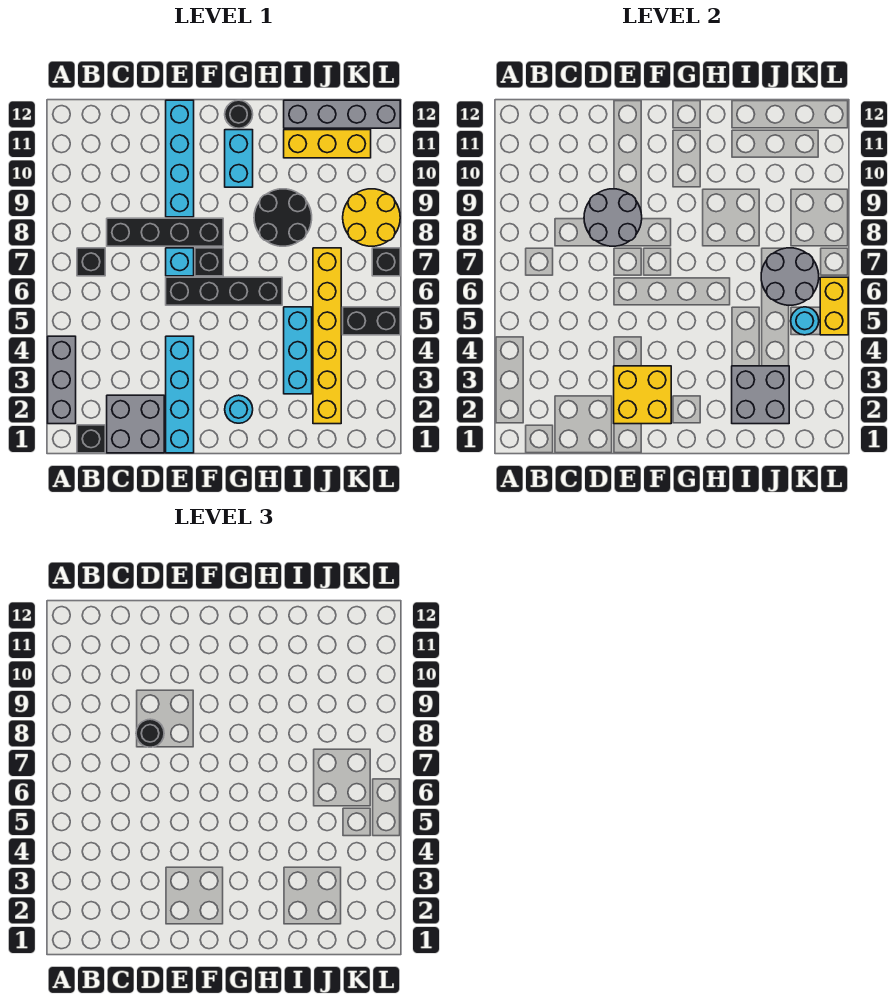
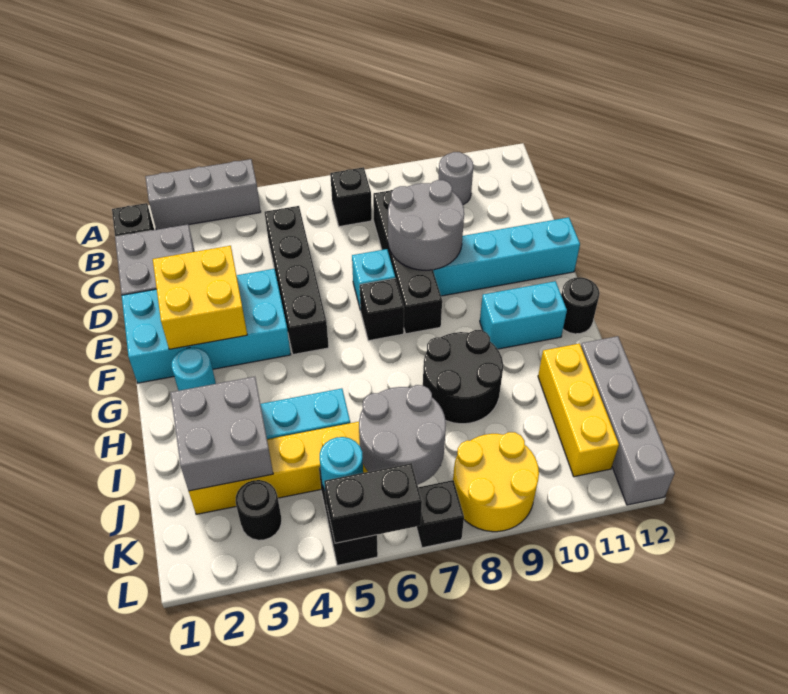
none -> grey round brick B10 level 1
black round brick D8 level 3 -> black round brick K3 level 1
cyan brick E1:E4 level 1 -> cyan brick E1:F4 level 1
black brick E6:H6 level 1 -> black brick C5:F5 level 1
yellow brick L5:L6 level 2 -> black brick L5:L6 level 2

